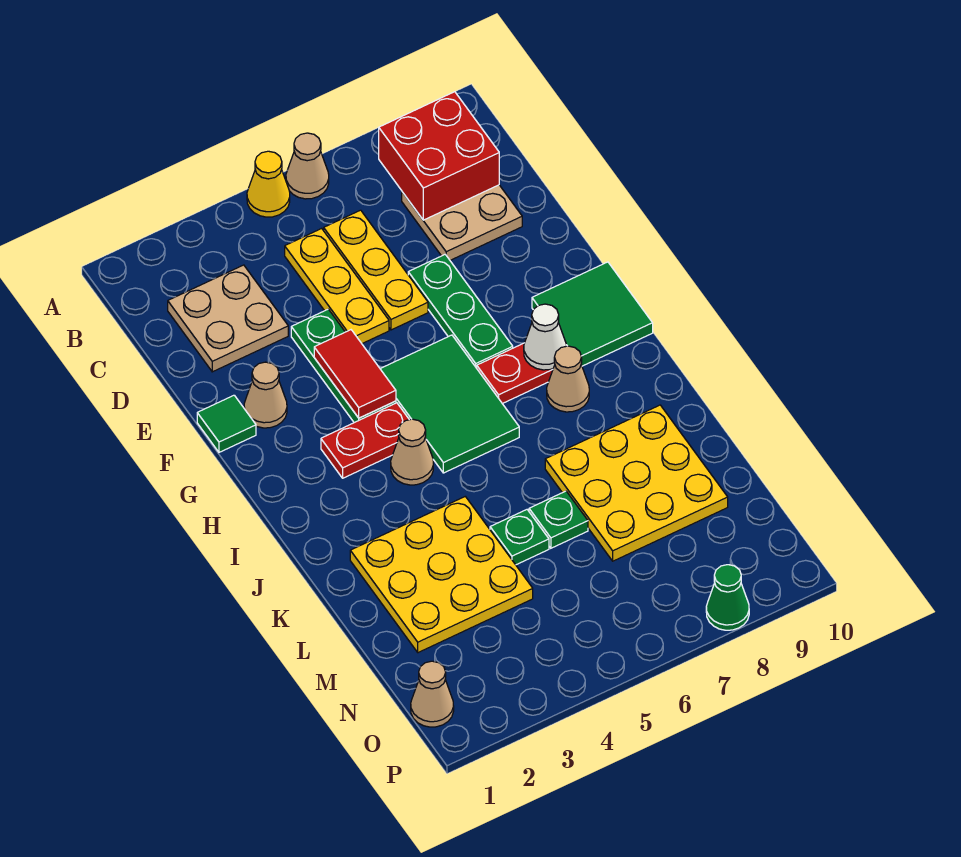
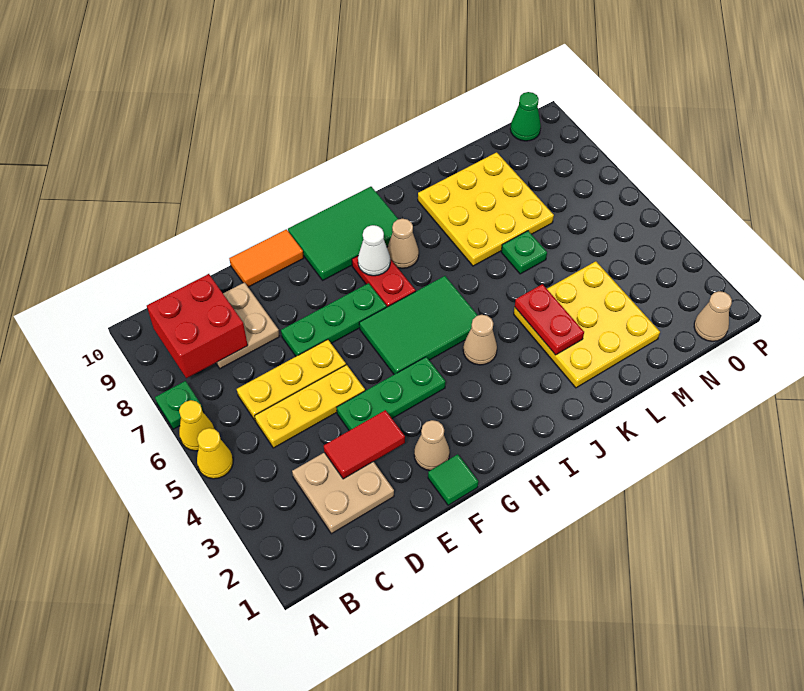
tan cone A6 level 1 -> yellow cone A6 level 1
none -> orange tile E10:F10 level 1
red tile F4:G4 level 2 -> red tile D3:E3 level 2
green tile G9:H10 level 1 -> green tile G9:I10 level 1
red plate H3:H4 level 1 -> red plate K3:K4 level 2
green plate L5 level 1 -> green plate A7 level 1
green cone P8 level 1 -> green cone O10 level 1

